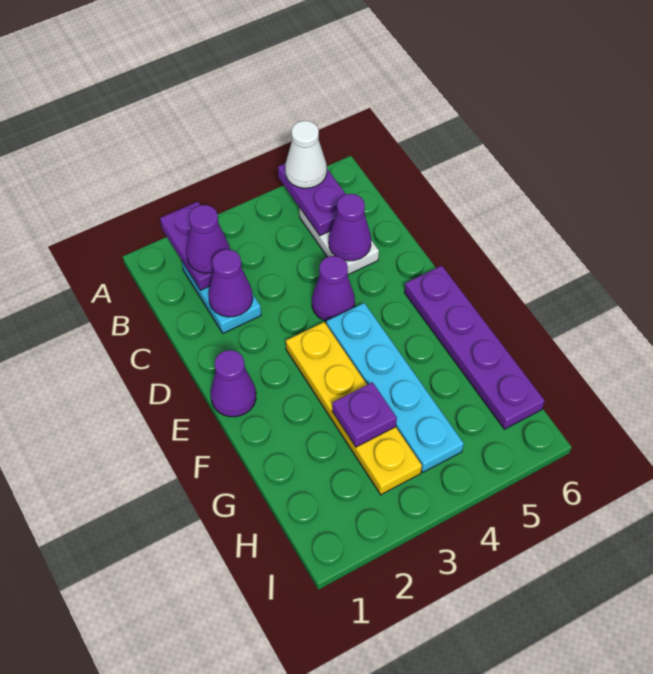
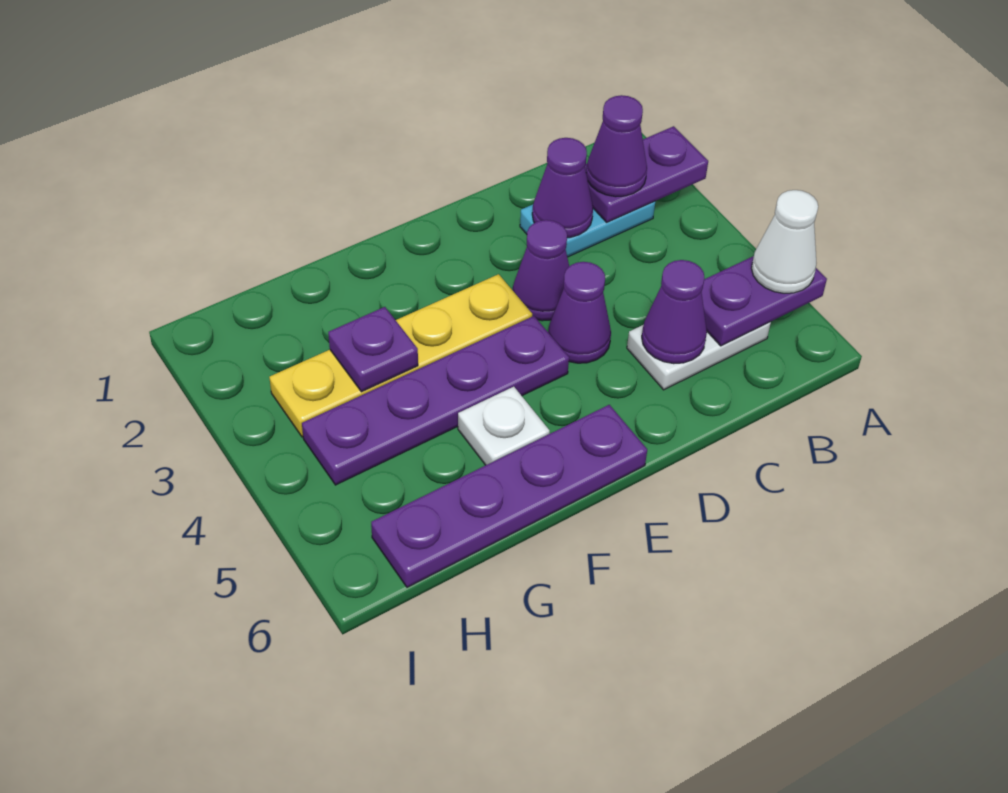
purple cone E1 level 1 -> purple cone D3 level 1
cyan plate E4:H4 level 1 -> purple plate E4:H4 level 1
none -> white plate F5 level 1

